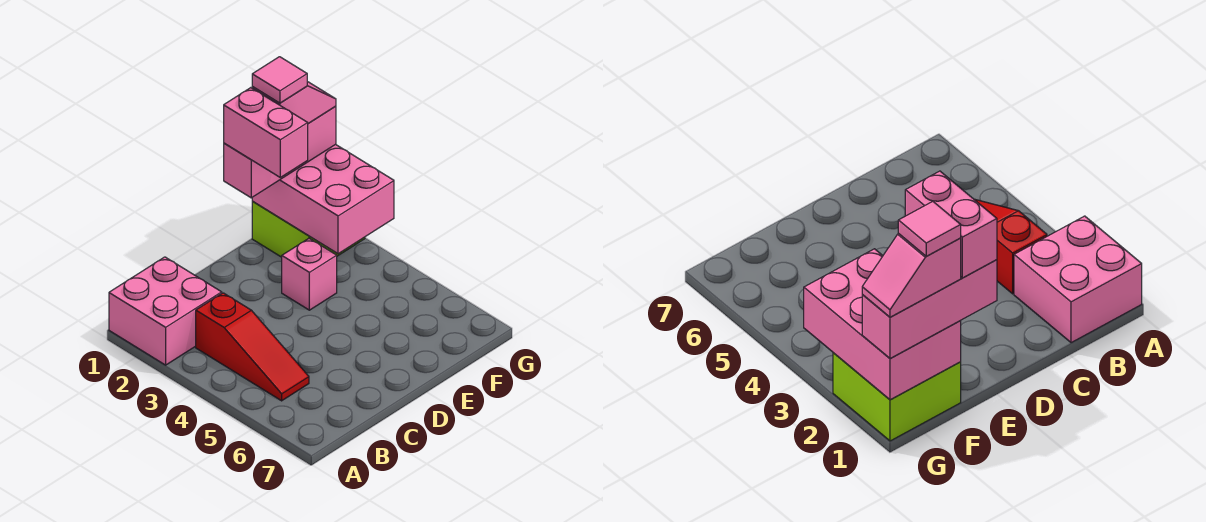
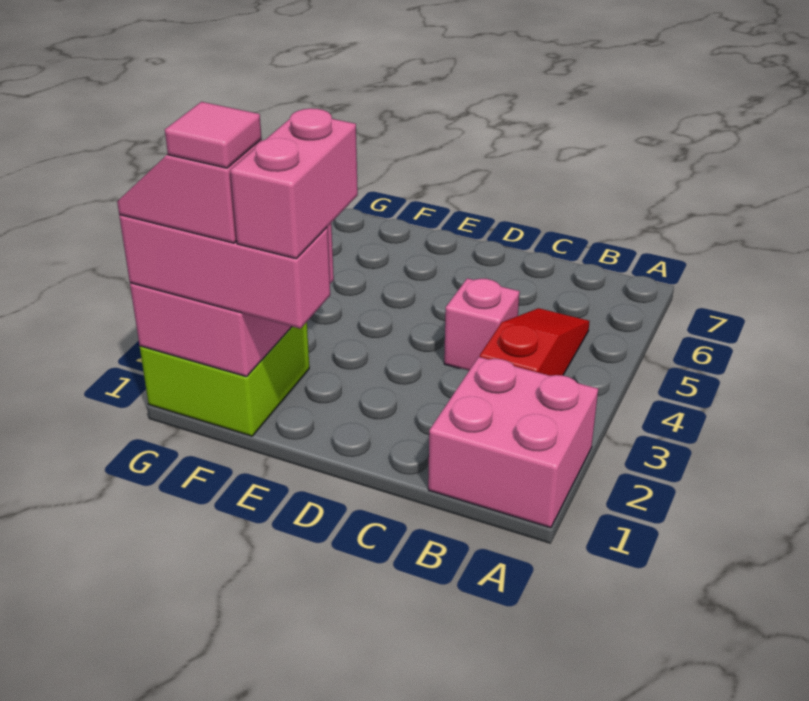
pink brick E3 level 1 -> pink brick C4 level 1

